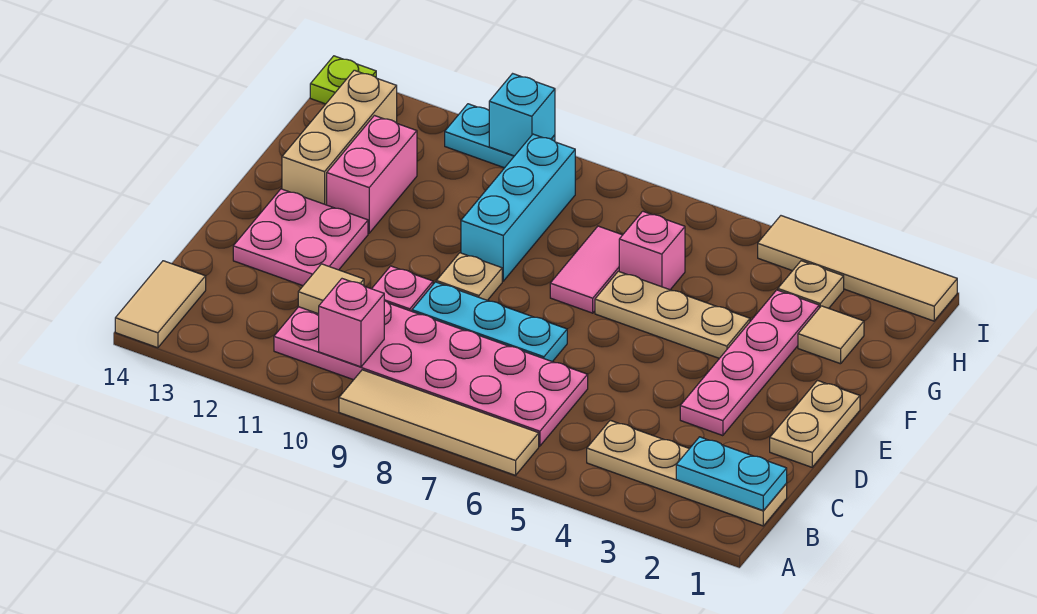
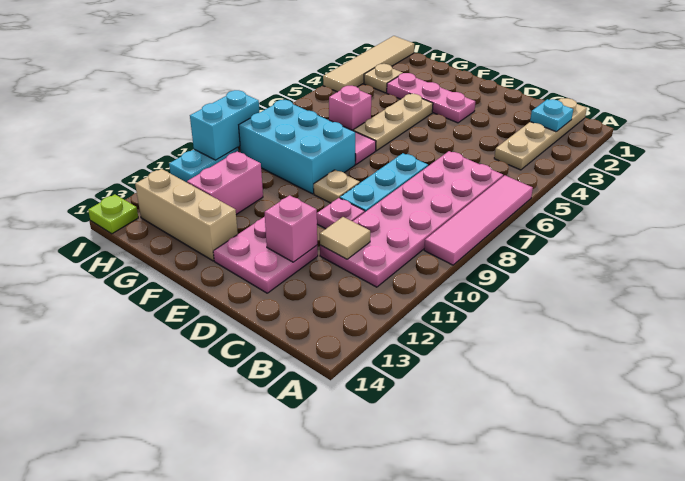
tan tile A6:A9 level 1 -> pink tile A6:A9 level 1
tan tile A14:B14 level 1 -> none
cyan plate B1:B2 level 2 -> cyan plate B2 level 2
pink brick B10 level 2 -> pink brick D12 level 2
tan plate D1:E1 level 1 -> none
pink plate D3:G3 level 1 -> pink plate E3:G3 level 1
cyan brick F9:H9 level 1 -> cyan brick F8:H9 level 1
pink brick F12:G12 level 1 -> pink brick G11:G12 level 1
tan tile G2 level 1 -> none
cyan brick I10 level 2 -> cyan brick I9:I10 level 2

